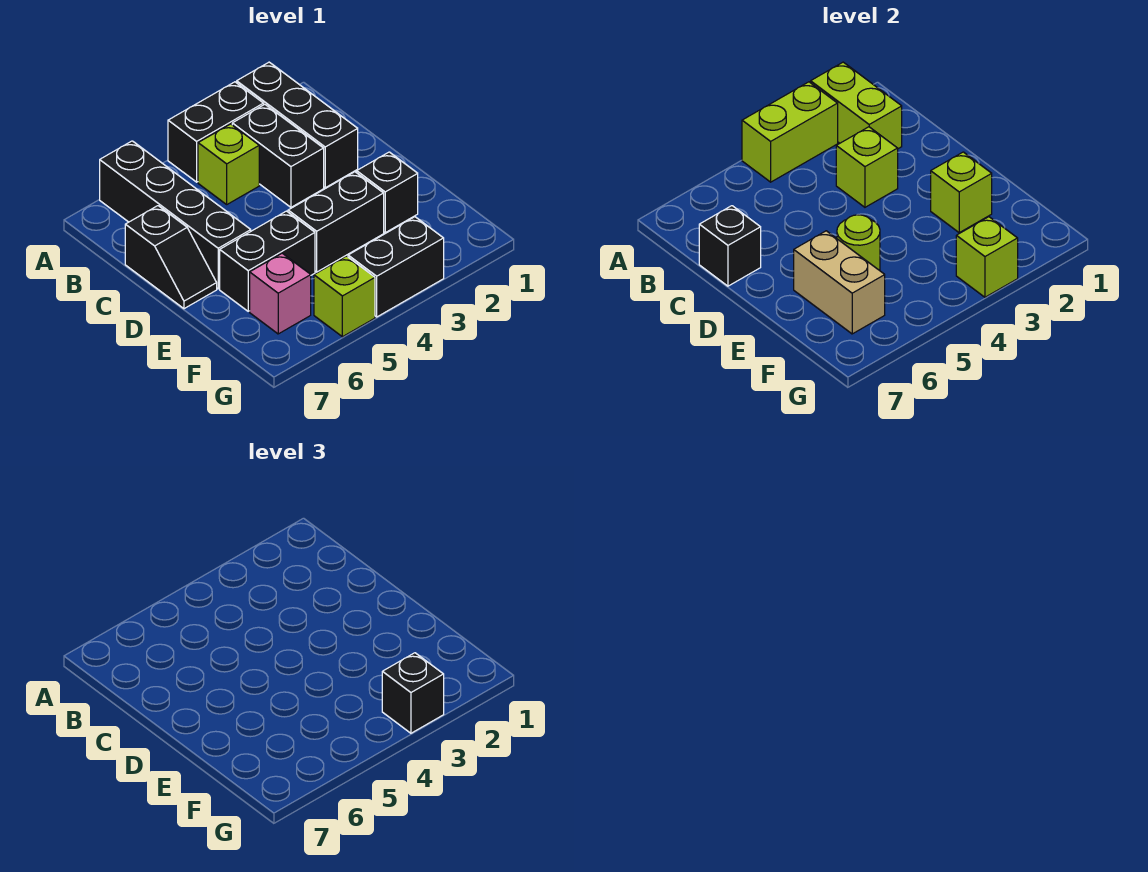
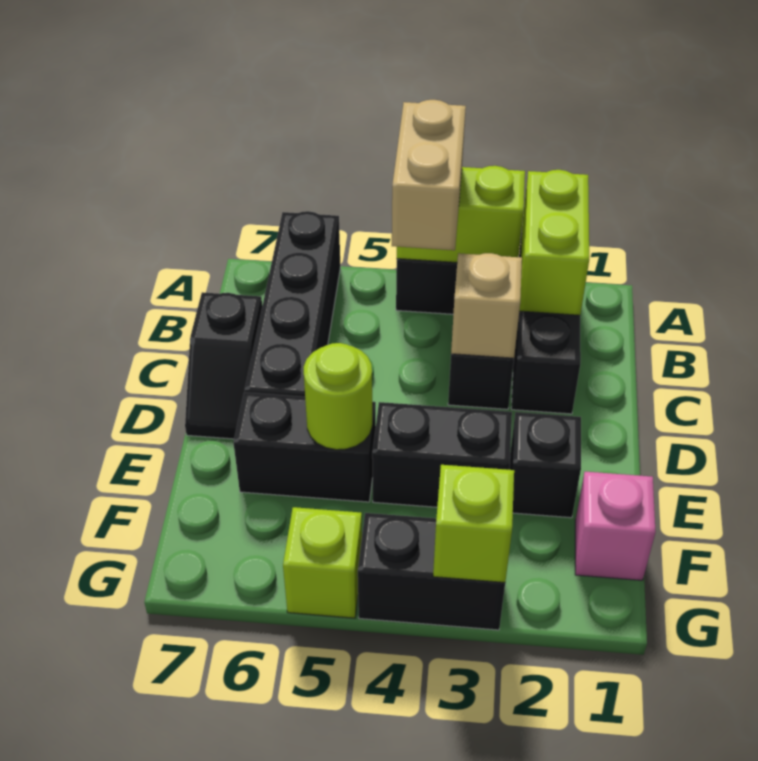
lime brick B4 level 1 -> none
lime brick C3 level 2 -> tan brick C3 level 2
black brick C7 level 2 -> none
lime brick E2 level 2 -> none
tan brick E6:F6 level 2 -> tan brick A4:B4 level 3
pink brick F6 level 1 -> pink brick F1 level 1
black brick G3 level 3 -> none

